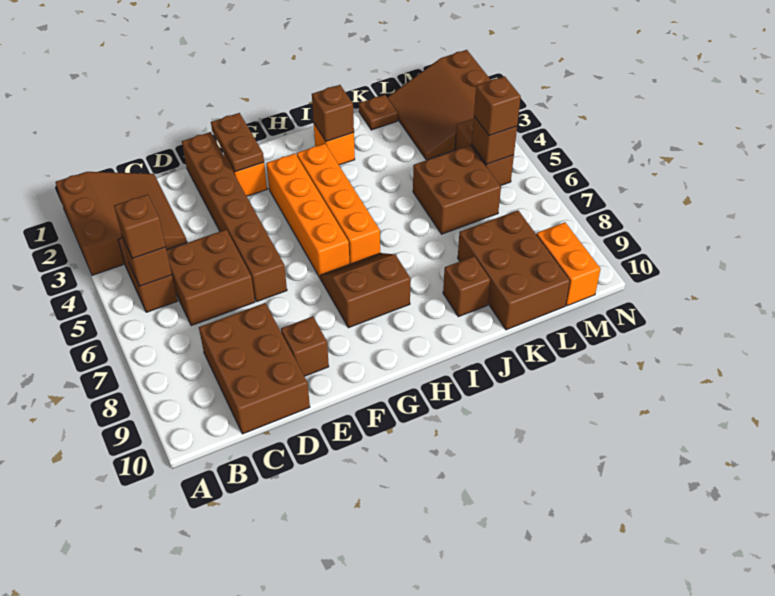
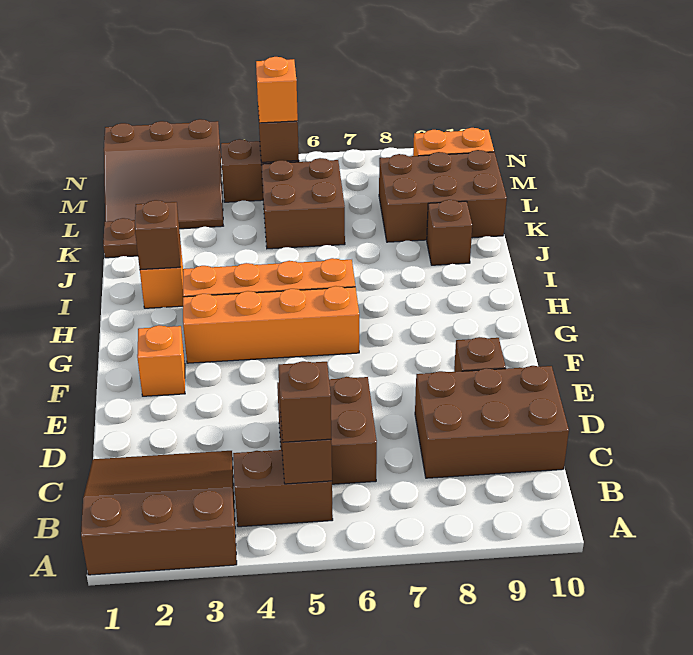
brown brick E1:E6 level 1 -> none
brown plate F1:F2 level 2 -> none
brown slope G7:H8 level 1 top 8 -> none
brown brick M5 level 3 -> orange brick M5 level 3

